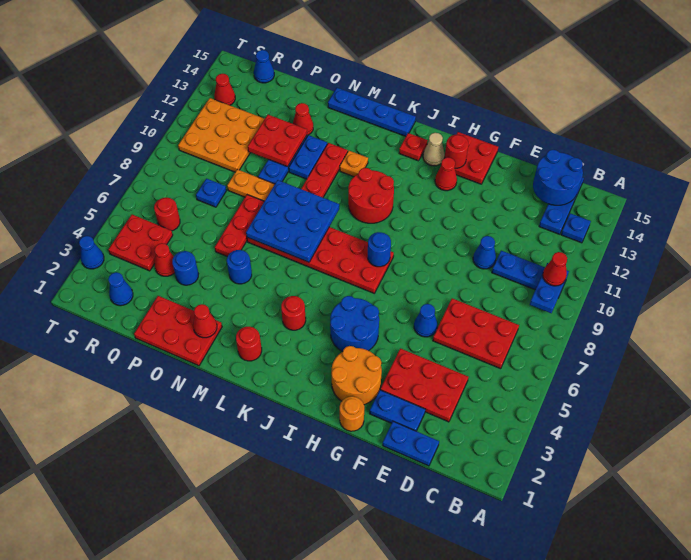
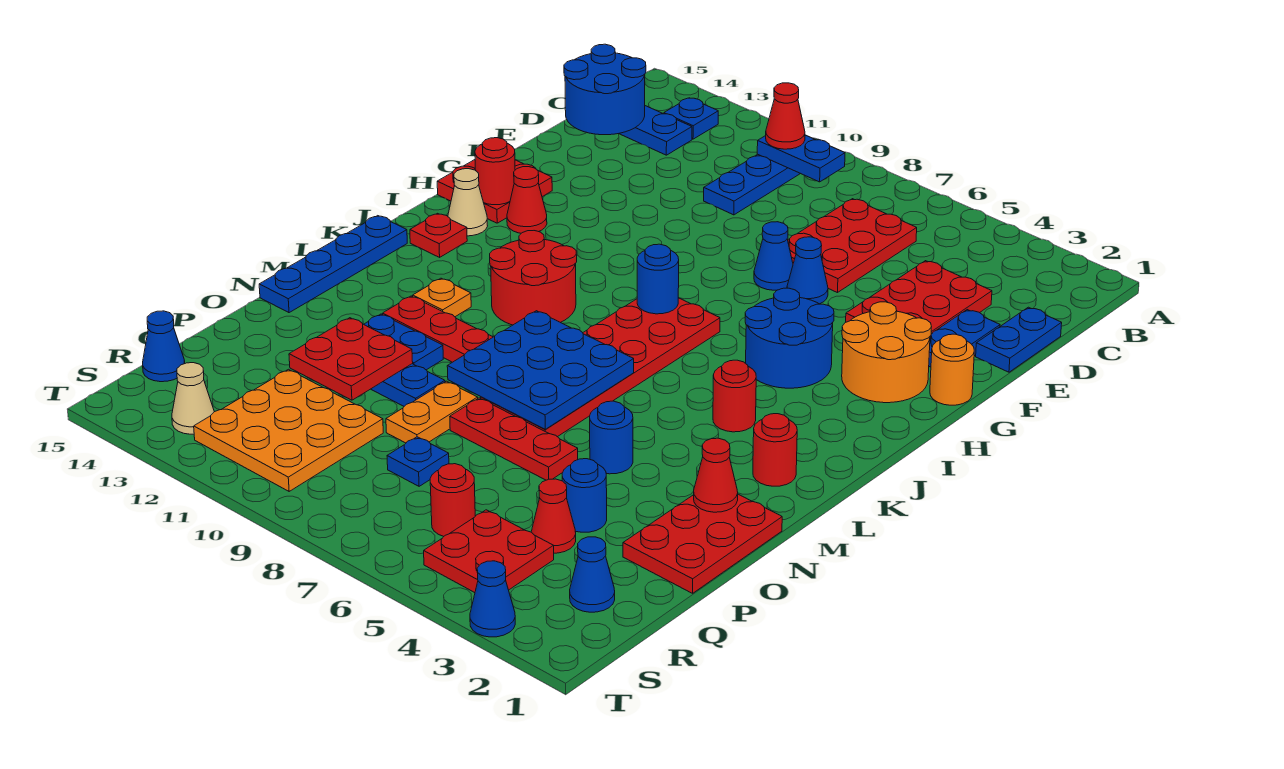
blue cone E10 level 1 -> blue cone F7 level 1
red cone O13 level 1 -> none
red cone S13 level 1 -> tan cone S13 level 1

